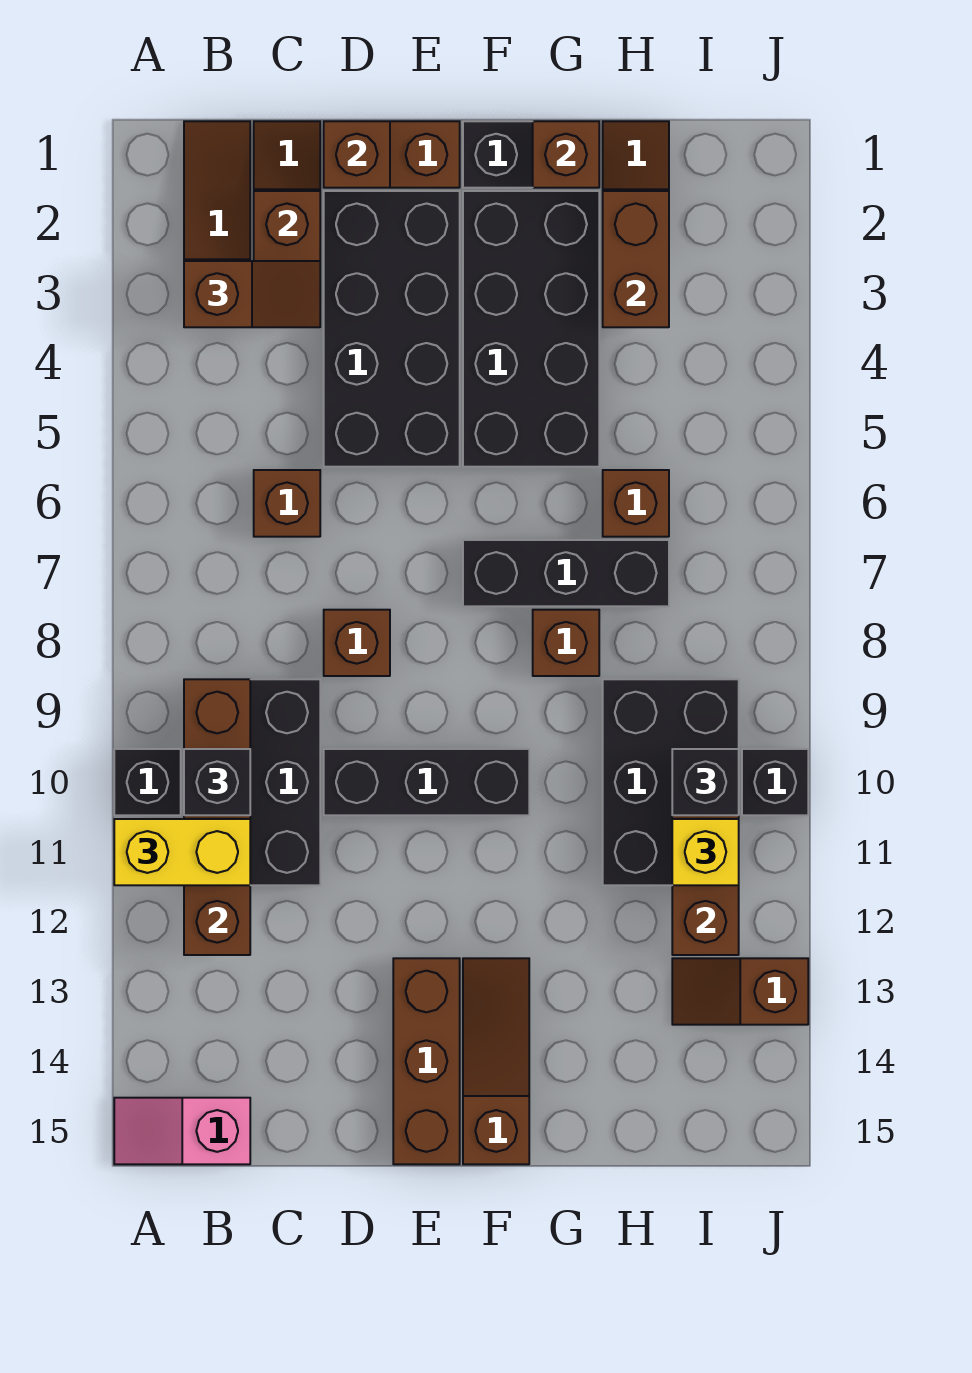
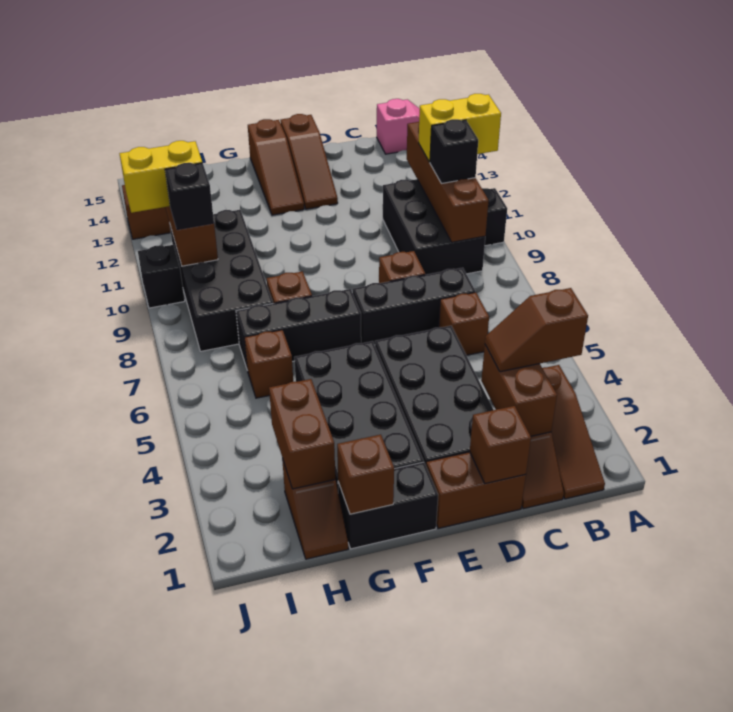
black brick D10:F10 level 1 -> black brick C7:E7 level 1
brown brick E13:E15 level 1 -> brown slope E13:E15 level 1 top 15
black brick H9:I11 level 1 -> black brick H8:I11 level 1
yellow brick I11 level 3 -> yellow brick I11:J11 level 3

